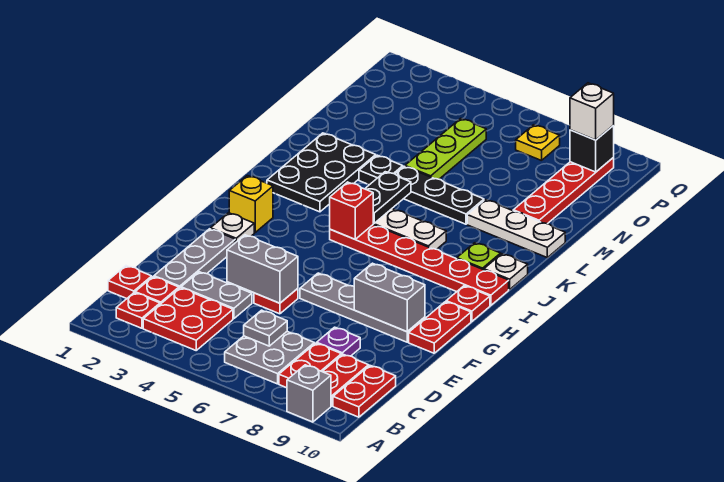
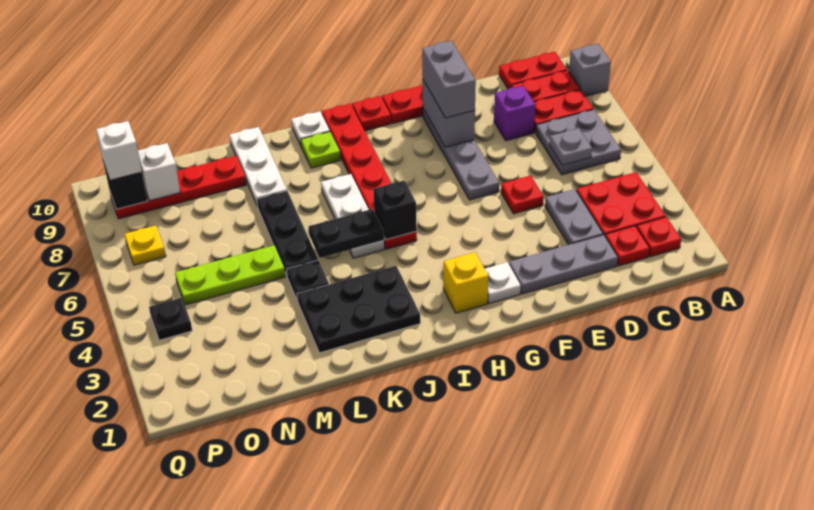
red plate C1 level 1 -> none
purple plate D8 level 1 -> purple brick D8 level 1
grey brick E4:E5 level 2 -> grey brick F8:F9 level 3
red brick I5 level 2 -> black brick I5 level 2
none -> white brick O9 level 2
none -> black plate P4 level 1

